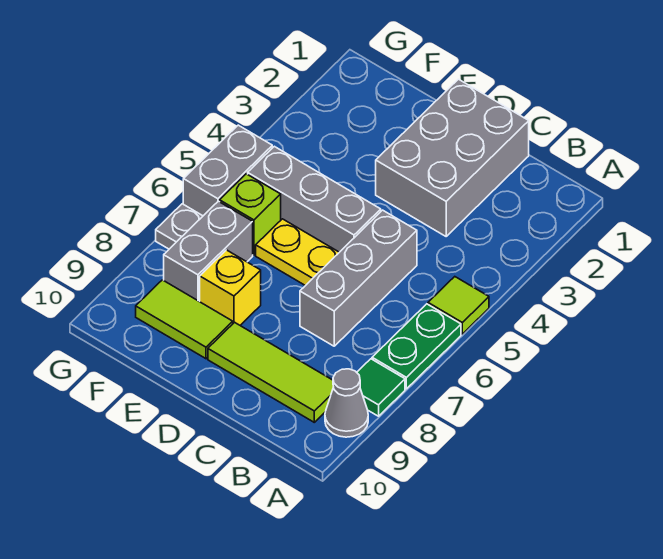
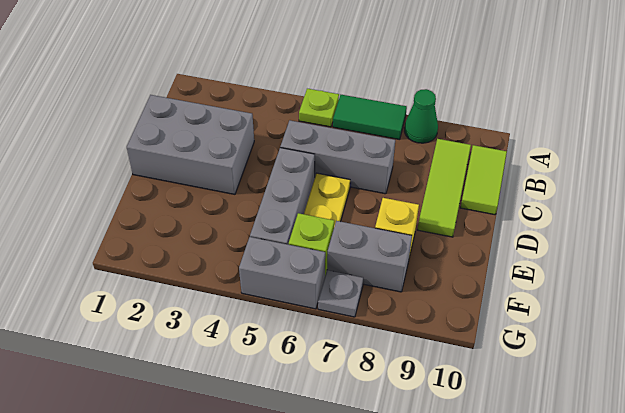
lime tile A5 level 1 -> lime plate A5 level 1
green plate A6:A7 level 1 -> green tile A6:A7 level 1
green tile A8 level 1 -> green cone A8 level 1
grey cone A9 level 1 -> none
lime tile E9:F9 level 1 -> lime tile B10:C10 level 1

